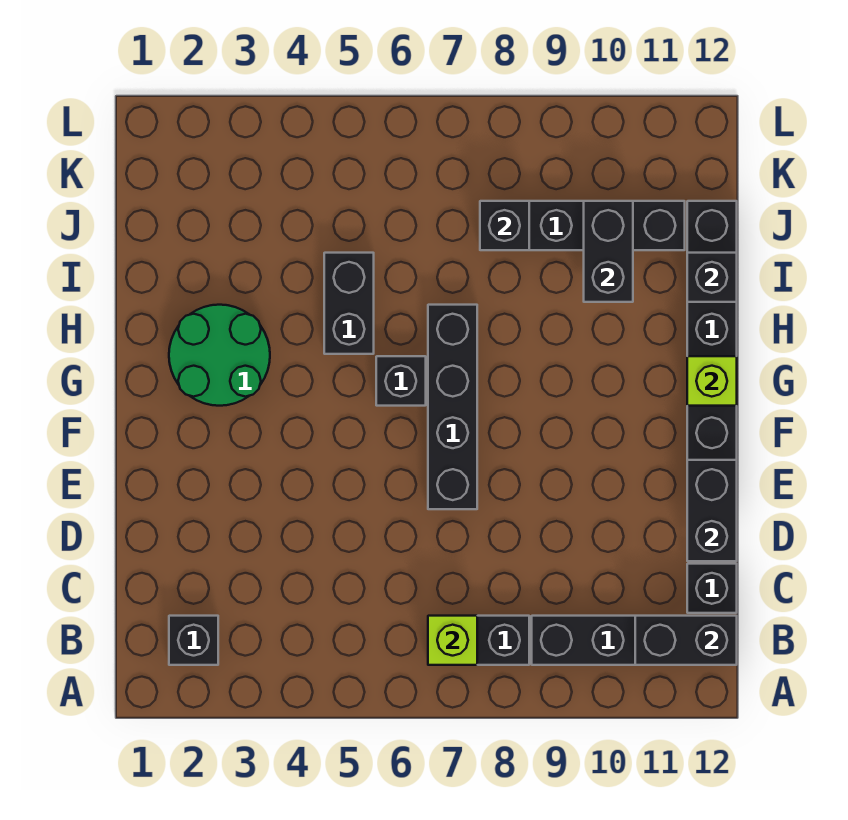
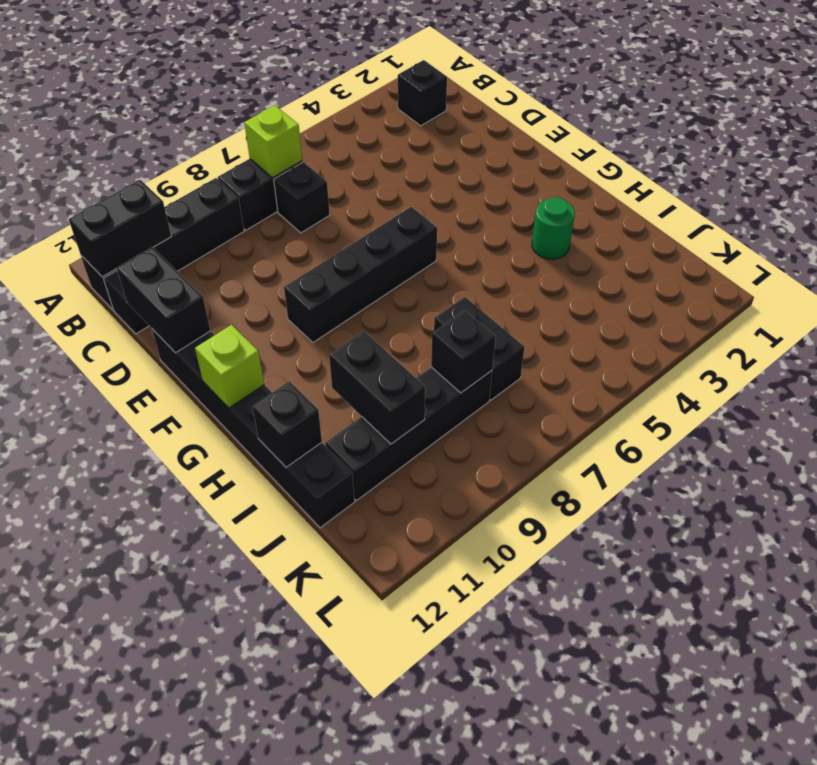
black brick E7:H7 level 1 -> black brick F6:F9 level 1
green round brick G2:H3 level 1 -> green round brick H3 level 1
black brick G6 level 1 -> black brick C7 level 1
black brick H5:I5 level 1 -> black brick I7:J7 level 1

